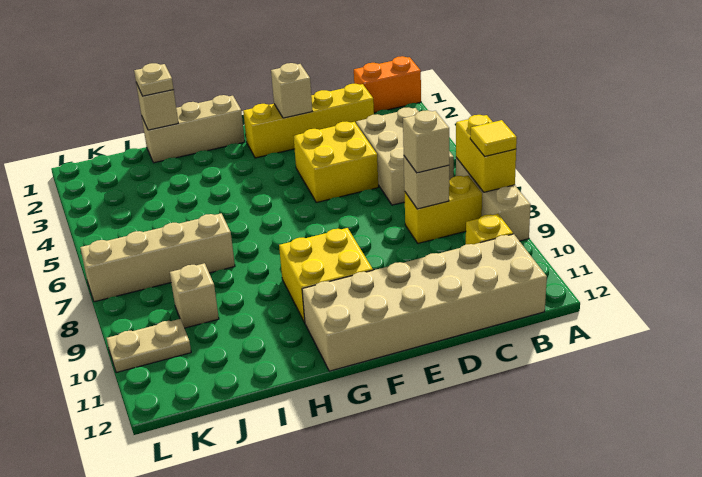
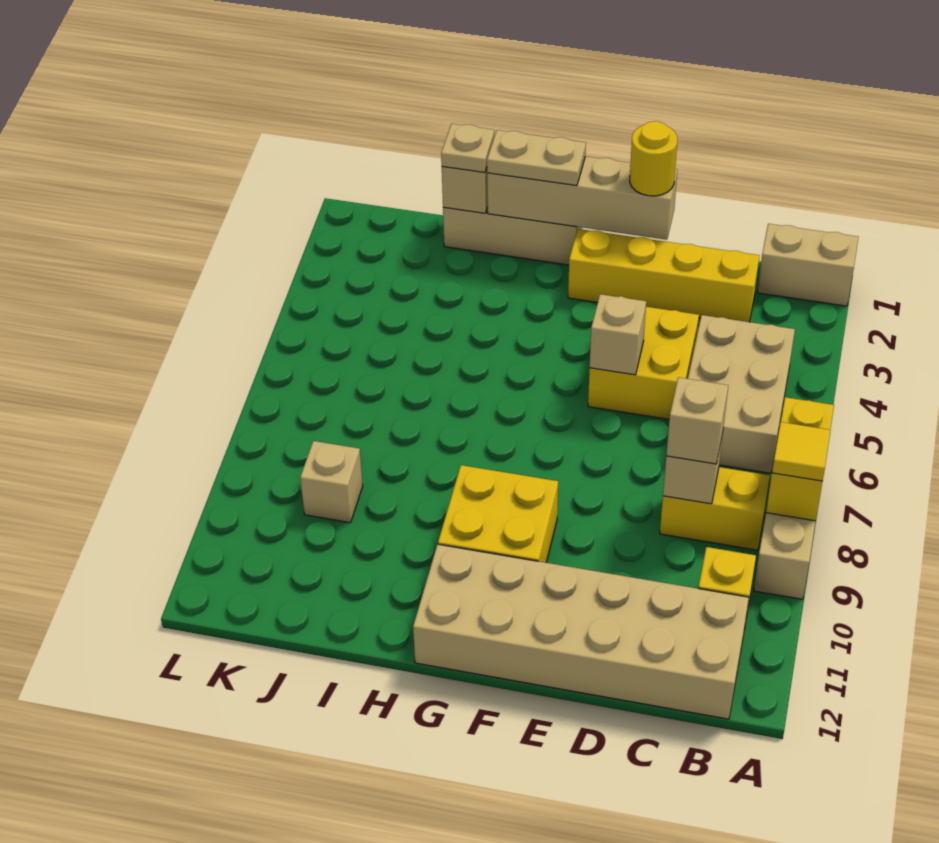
orange brick A1:B1 level 1 -> tan brick A1:B1 level 1
none -> yellow round brick E1 level 3
tan brick E2 level 2 -> tan brick E5 level 2
tan brick I7:L7 level 1 -> tan brick E1:H1 level 2
tan plate K10:L10 level 1 -> tan plate G1:H1 level 3

